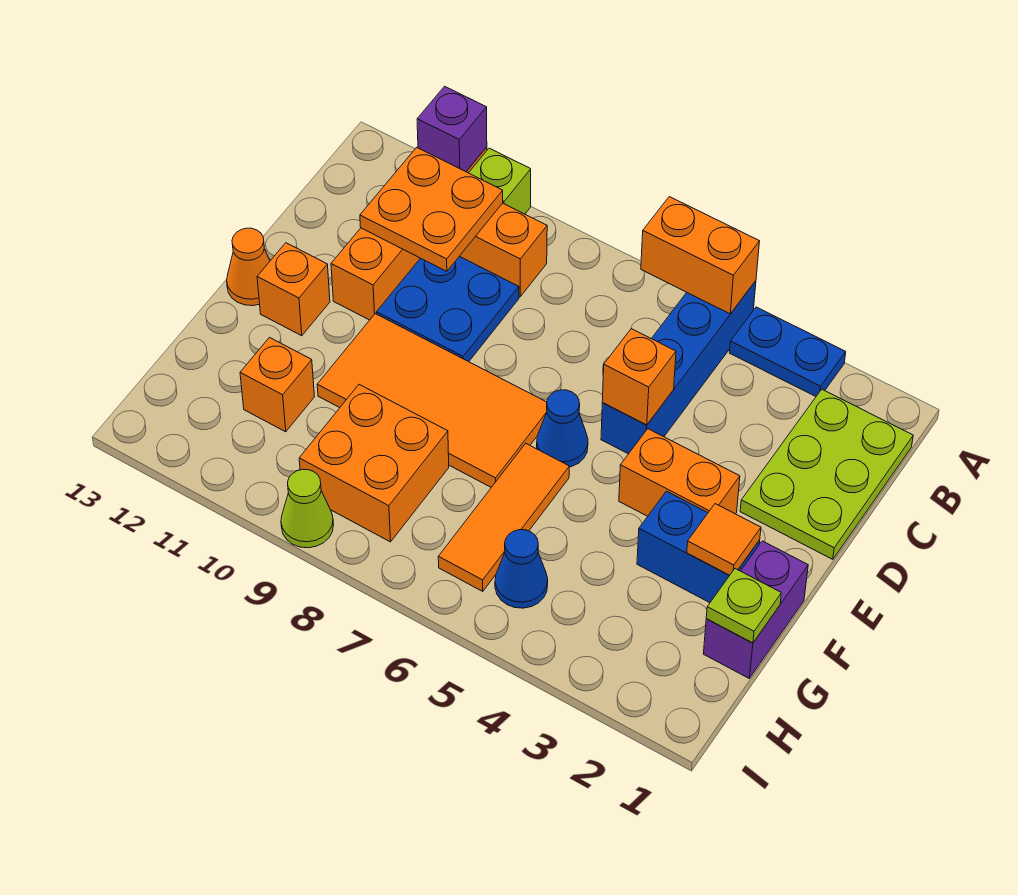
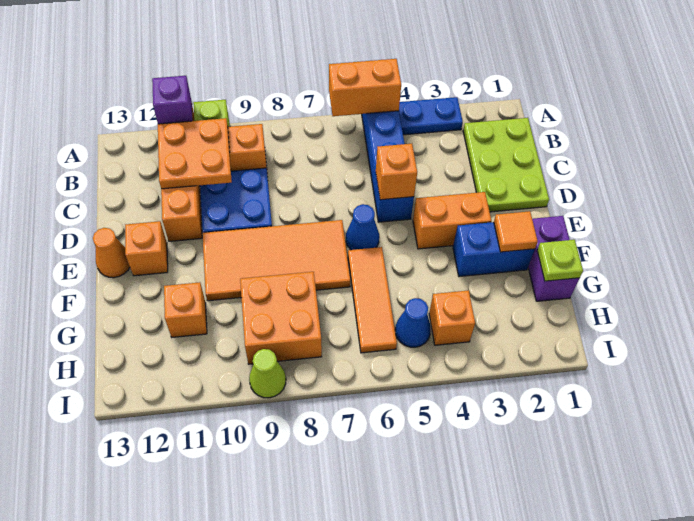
none -> orange brick H4 level 1

